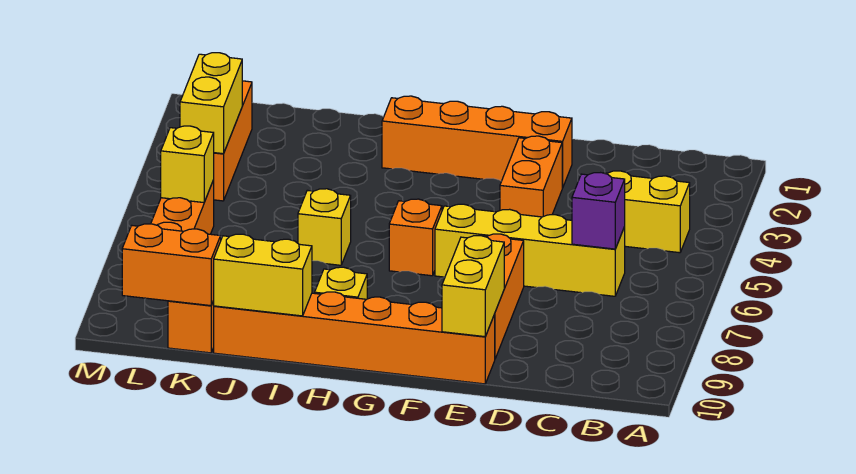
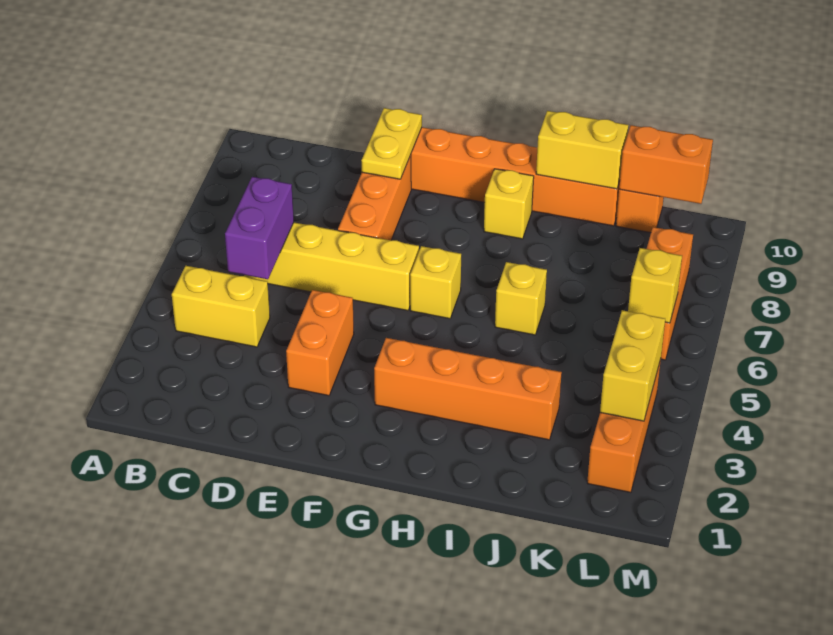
purple brick C6 level 2 -> purple brick C5:C6 level 2
orange brick E2:H2 level 1 -> orange brick G3:J3 level 1
yellow brick E9:E10 level 2 -> yellow plate E9:E10 level 2
orange brick G6 level 1 -> yellow brick G6 level 1

